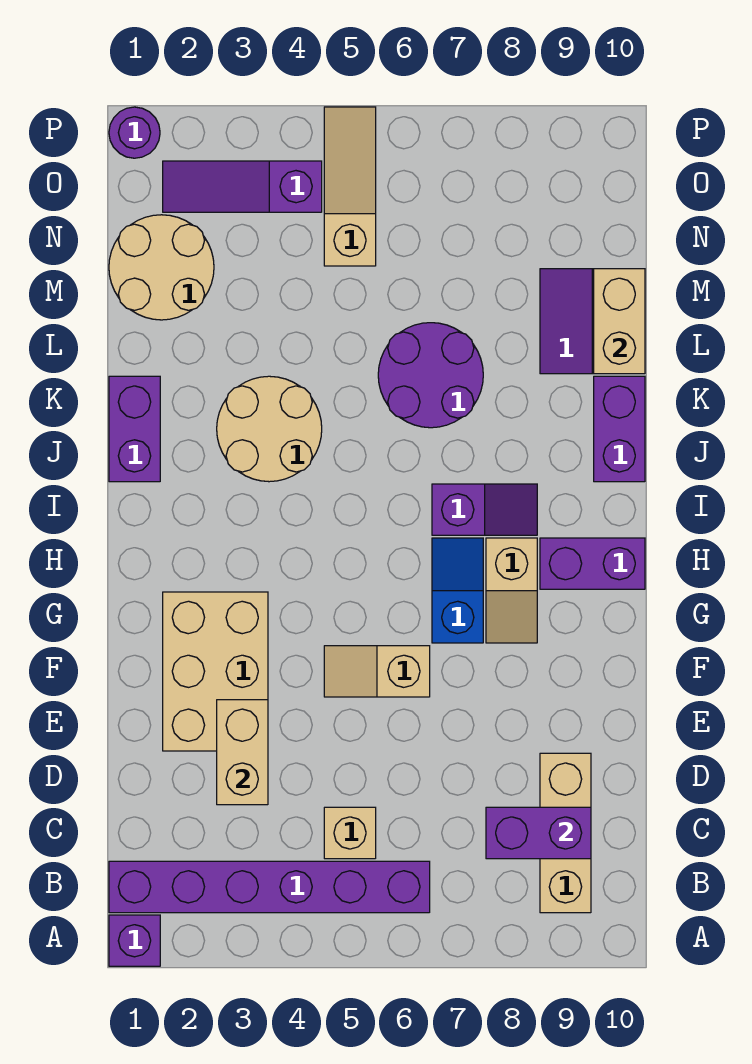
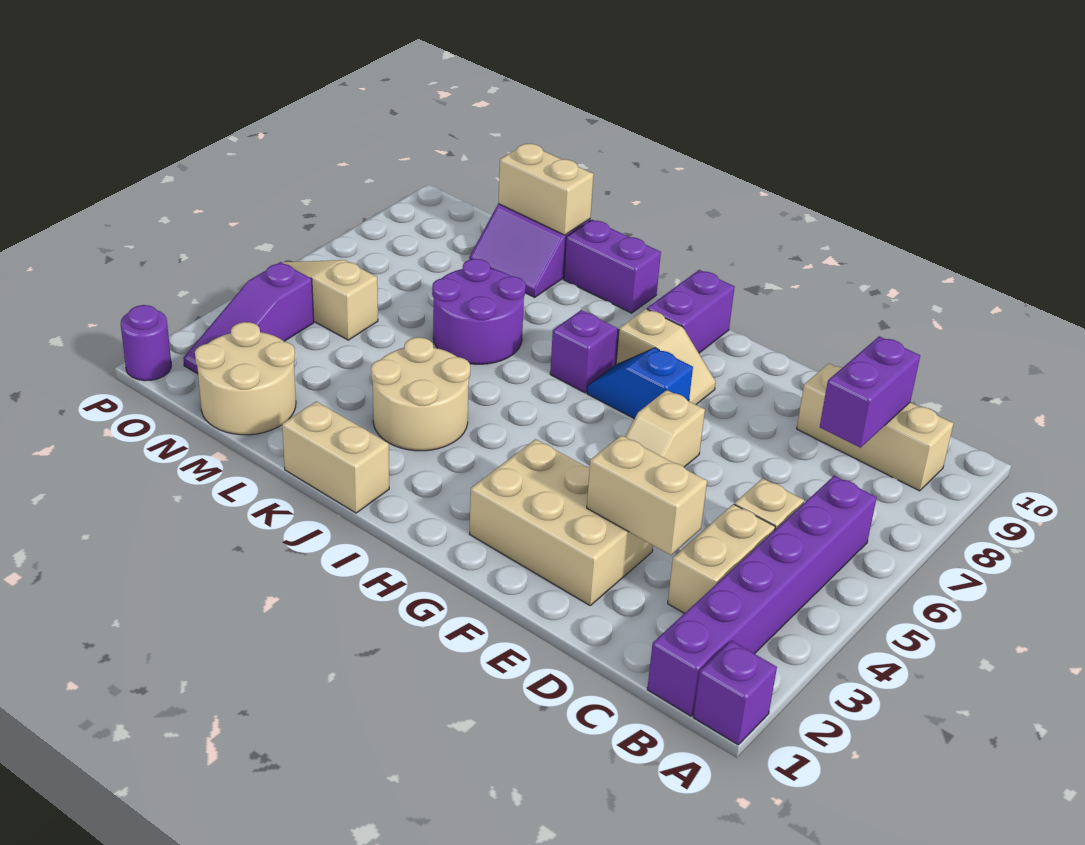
none -> tan brick C3:C4 level 1
purple brick J1:K1 level 1 -> tan brick J1:K1 level 1

